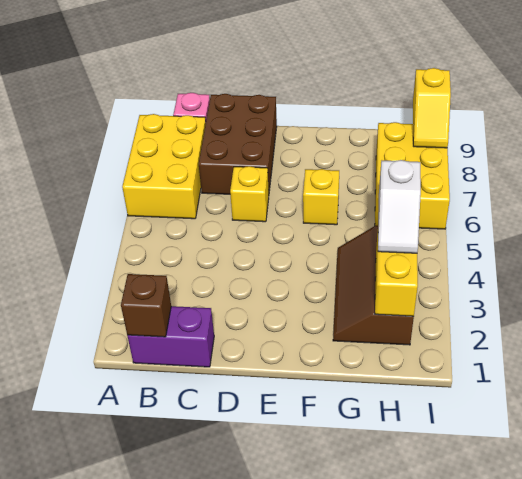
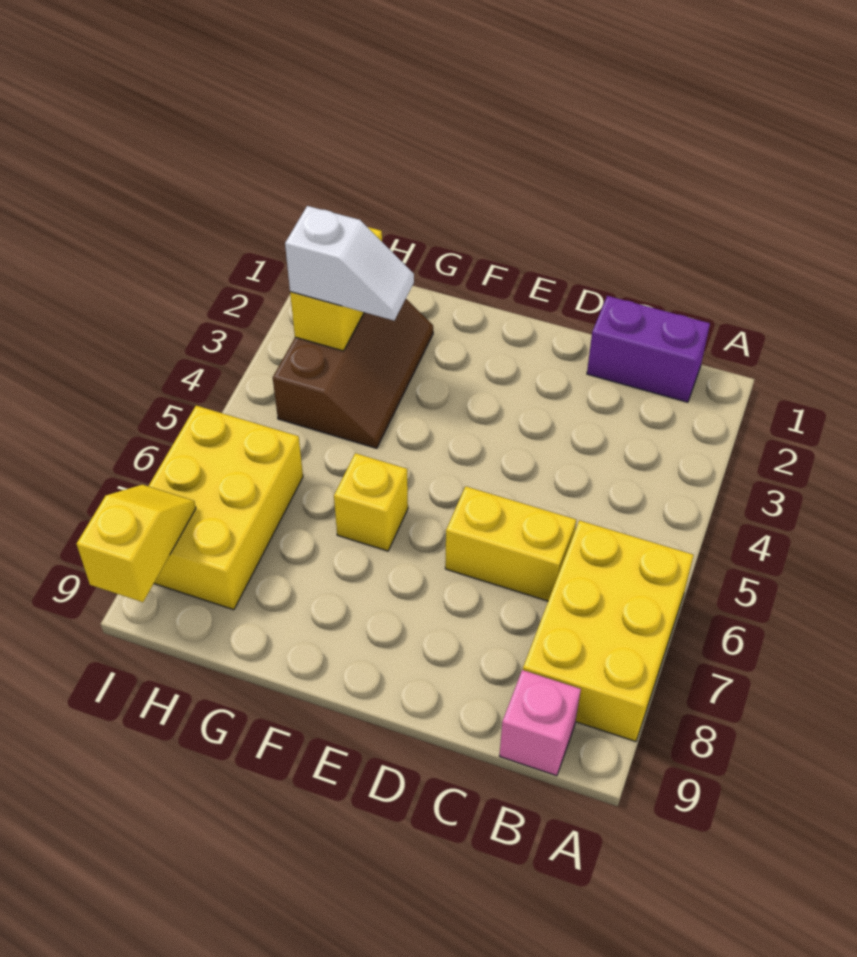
brown brick B1 level 2 -> none
brown brick C7:D9 level 1 -> none
yellow brick D6 level 1 -> yellow brick C6:D6 level 1
white slope H3:H4 level 3 top 4 -> white slope G3:H3 level 3 top H

